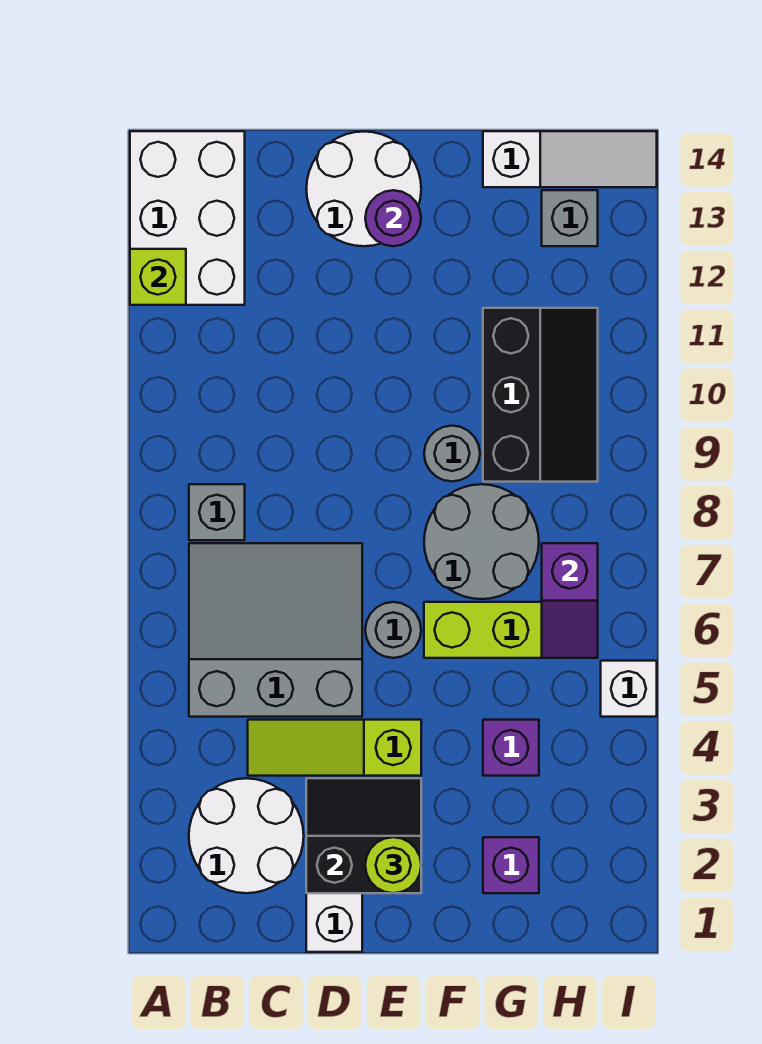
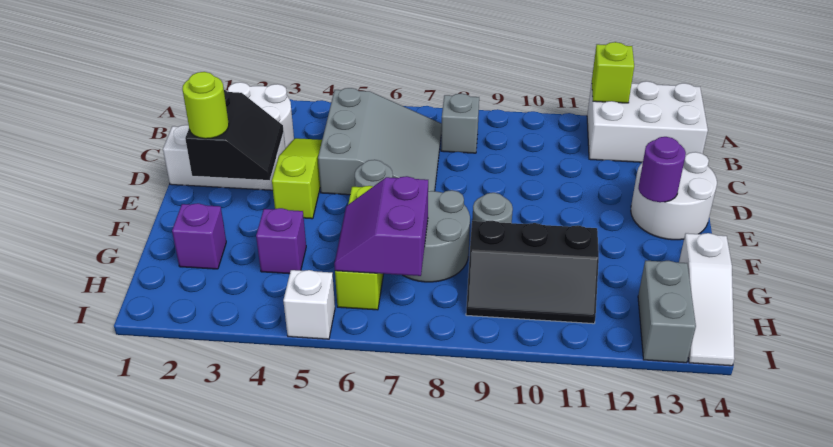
purple slope H6:H7 level 2 top 7 -> purple slope G6:H7 level 2 top 7
grey brick H13 level 1 -> grey brick H13:I13 level 1

